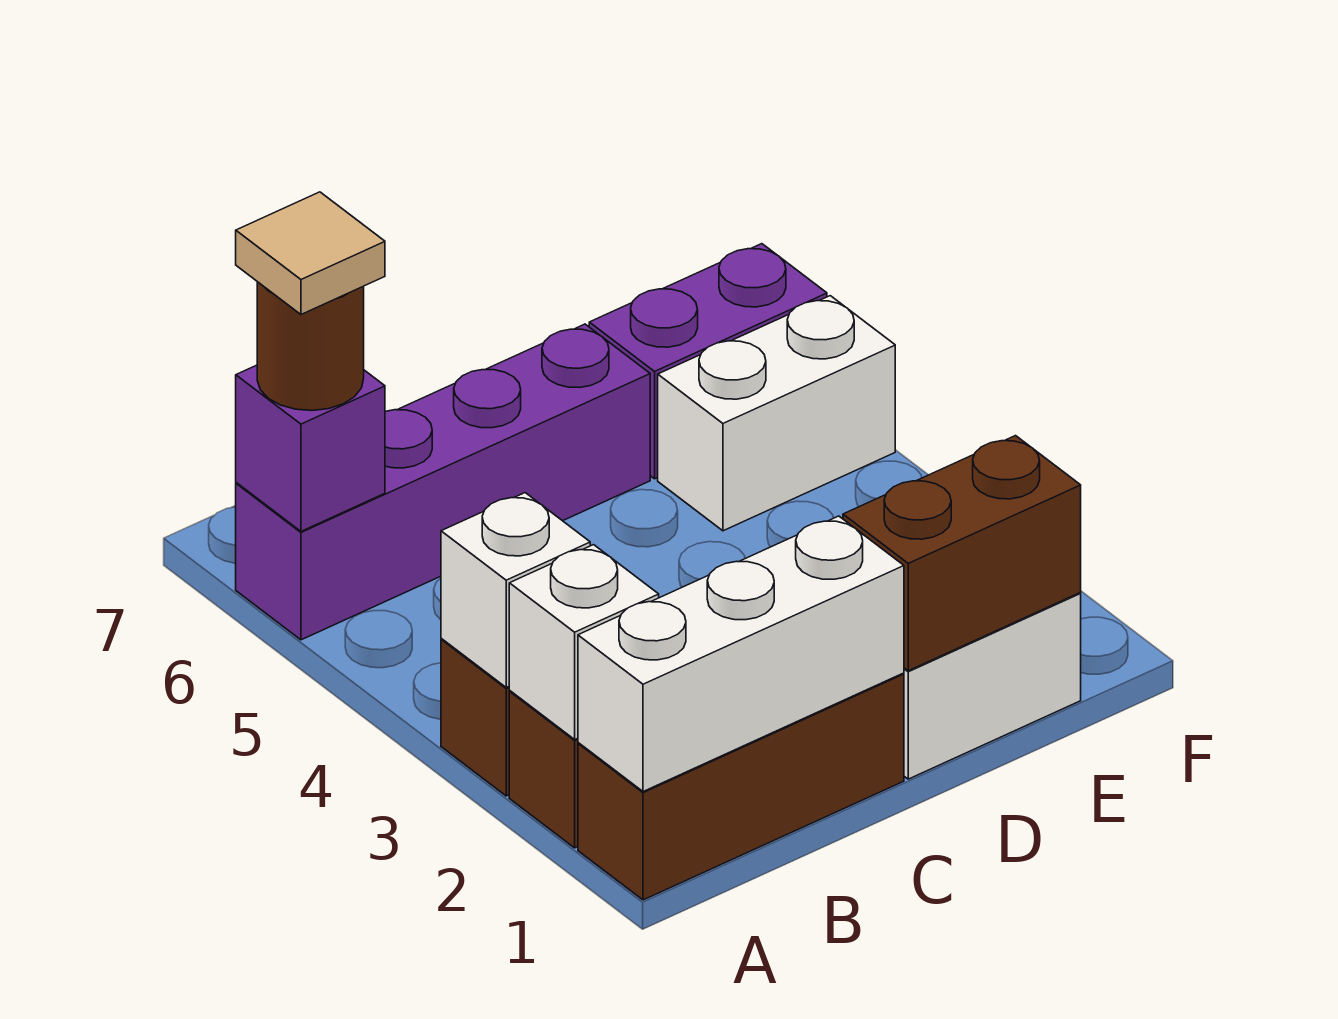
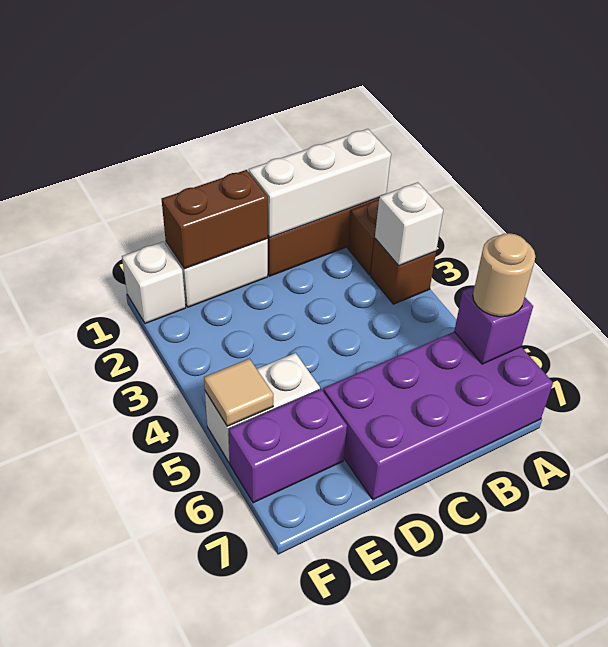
white brick A2 level 2 -> white brick F1 level 1
purple brick A6:D6 level 1 -> purple brick A6:D7 level 1
brown round brick A6 level 3 -> tan round brick A6 level 3
tan tile A6 level 4 -> tan tile F5 level 2

